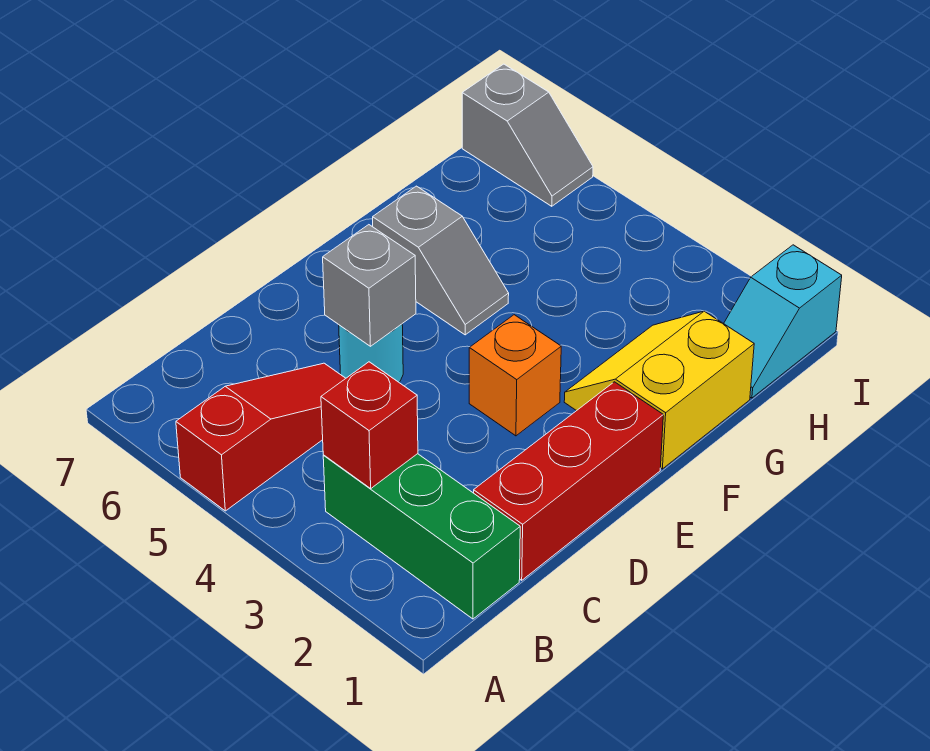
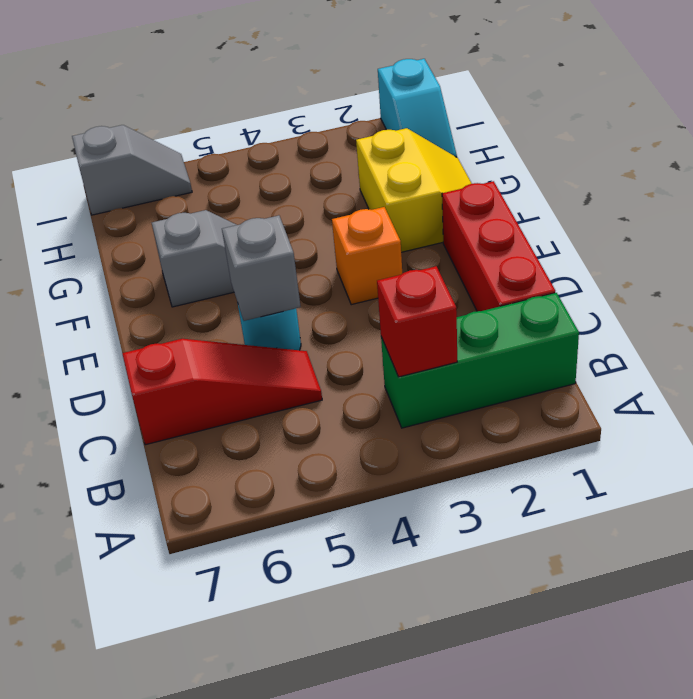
red slope A5:C5 level 1 top A -> red slope C5:C7 level 1 top 7
yellow slope F1:G2 level 1 top 1 -> yellow slope F1:G2 level 1 top 2

